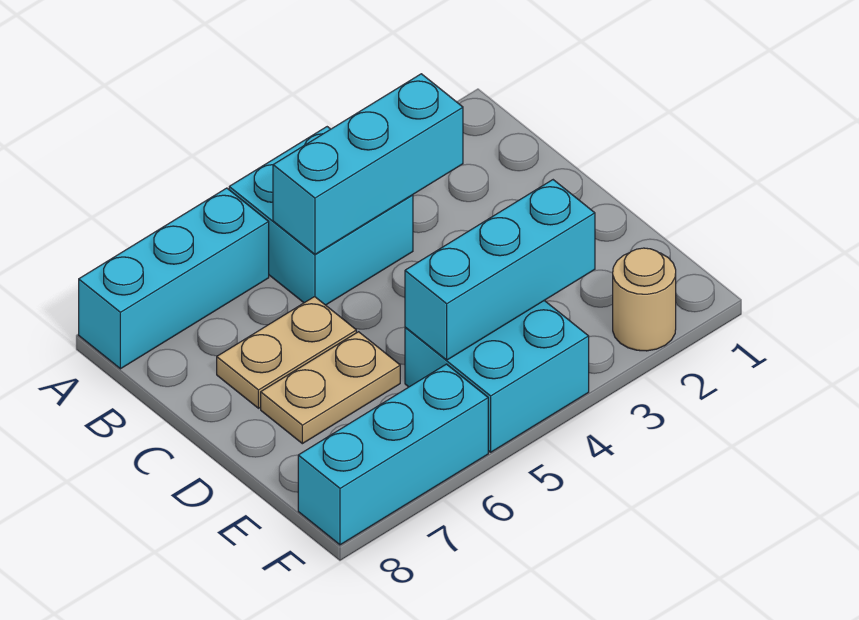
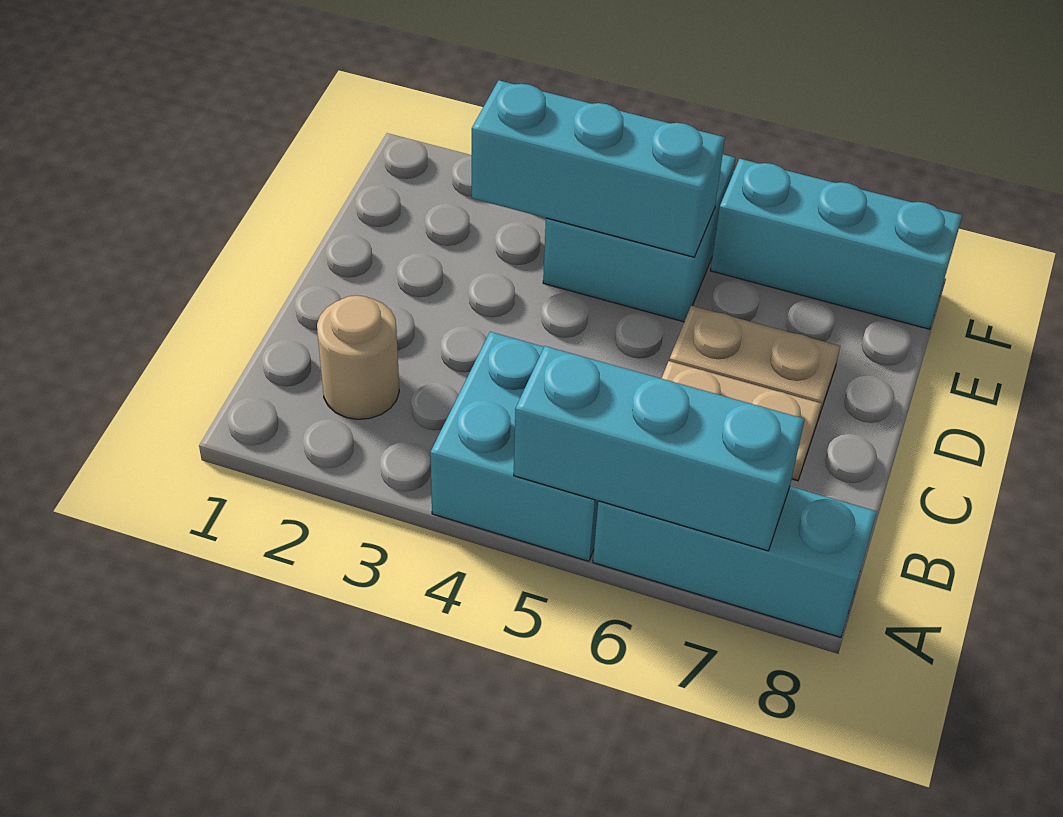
cyan brick B3:B5 level 2 -> cyan brick A5:A7 level 2
tan round brick F2 level 1 -> tan round brick B2 level 1

